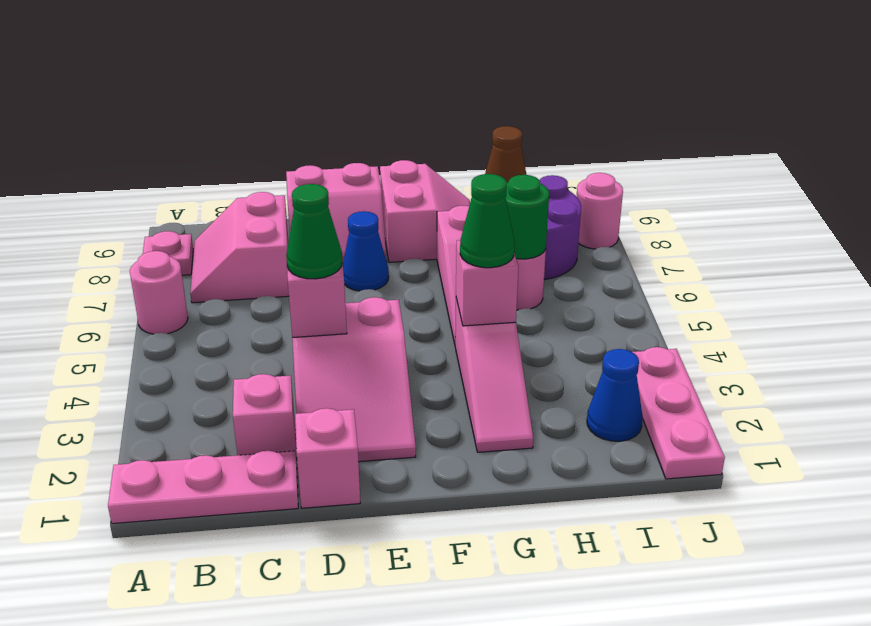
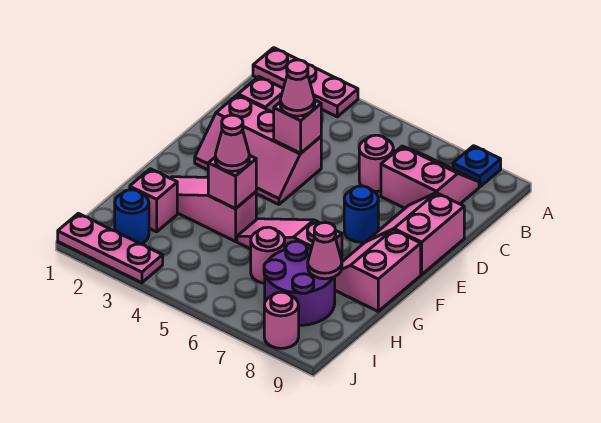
pink plate A1:C1 level 1 -> pink plate A1:A3 level 1
pink round brick A6 level 1 -> pink round brick C6 level 1
pink plate A8 level 1 -> blue plate A8 level 1
pink brick D1 level 1 -> pink brick H2 level 1
pink slope D2:E4 level 1 top 4 -> pink slope D2:E4 level 1 top D
green cone D4 level 3 -> pink cone D4 level 3
blue cone E7 level 1 -> blue round brick E7 level 1
pink slope F8:G9 level 1 top F -> pink slope F8:G9 level 1 top 9
green cone G4 level 3 -> pink cone G4 level 3
green round brick H6 level 2 -> none
brown cone H8 level 2 -> pink cone H8 level 2
blue cone I2 level 1 -> blue round brick I2 level 1

